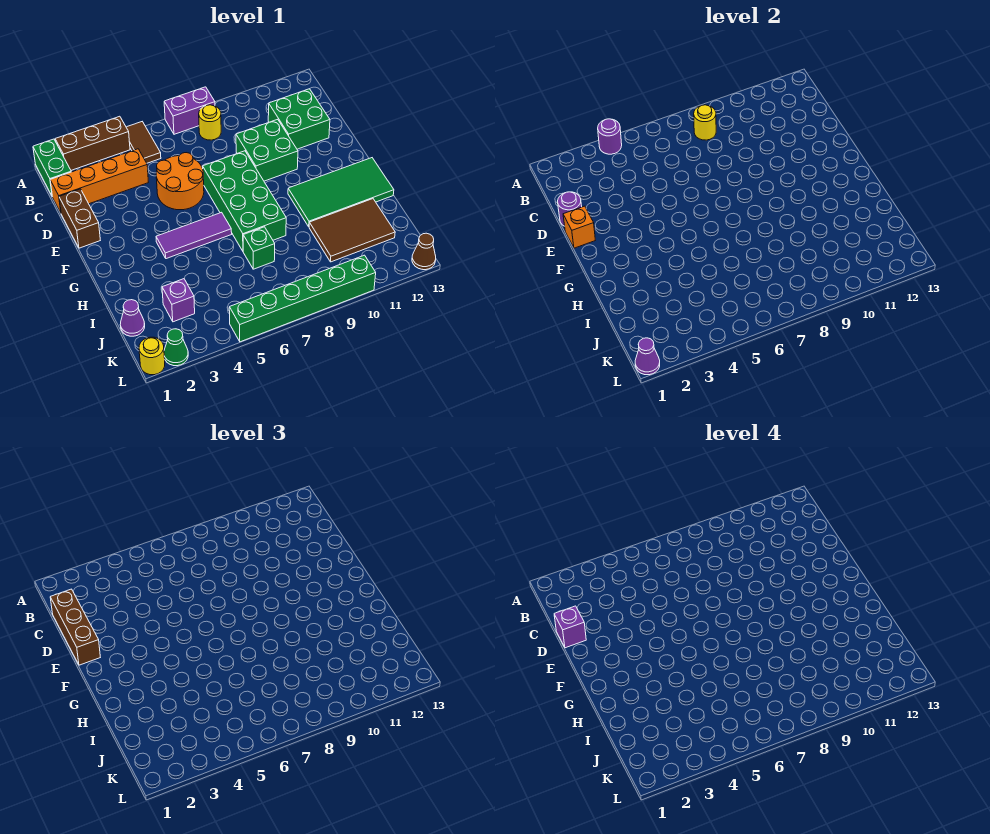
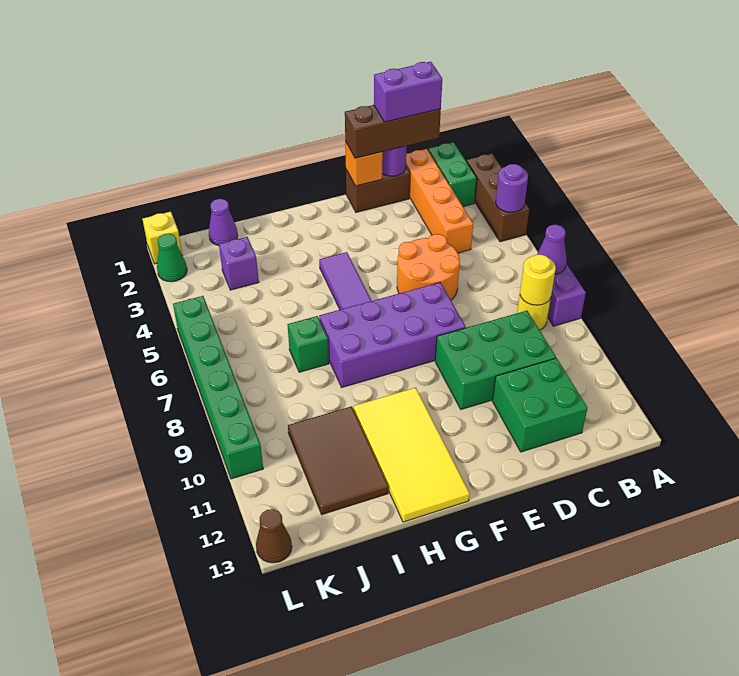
green brick A1:B1 level 1 -> green brick B1:B2 level 1
brown tile A5:B5 level 1 -> none
purple brick D1 level 4 -> purple brick C1:D1 level 4
green brick D9:E10 level 1 -> green brick C9:E10 level 1
green brick E7:H8 level 1 -> purple brick E7:H8 level 1
green tile G10:H13 level 1 -> yellow tile G10:H13 level 1
yellow round brick L1 level 1 -> yellow brick L1 level 1
purple cone L1 level 2 -> purple cone A7 level 2

